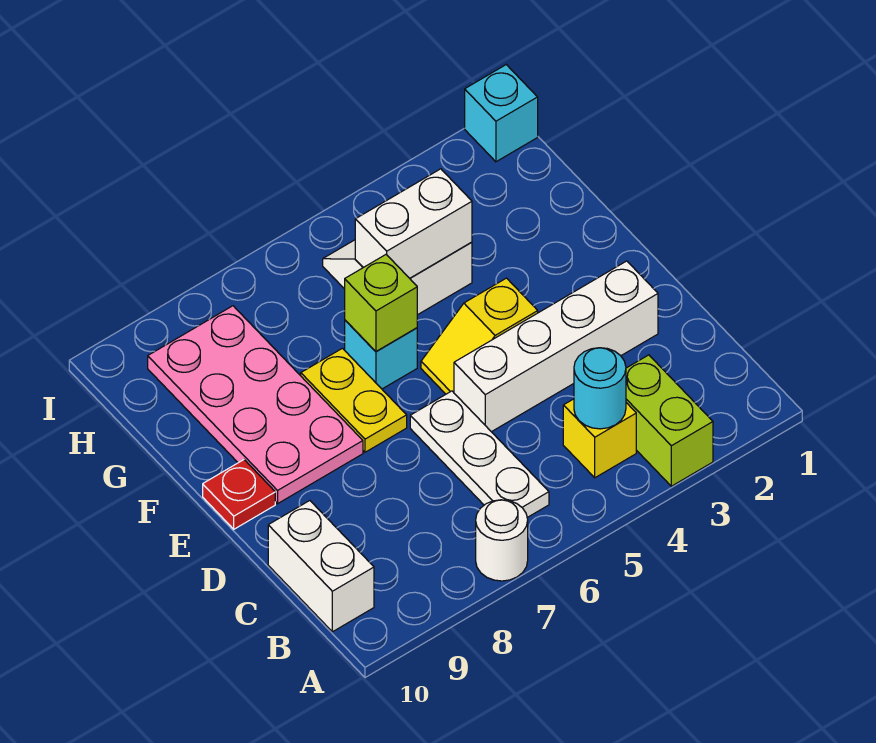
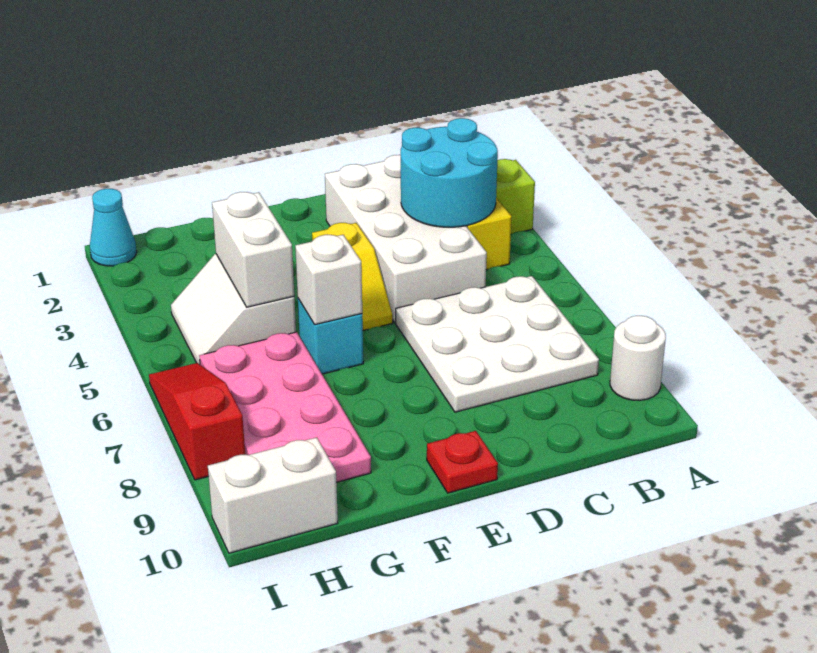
white round brick A7 level 1 -> white round brick A9 level 1
cyan round brick B4 level 2 -> cyan round brick B3:C4 level 2
white plate B6:D6 level 1 -> white plate B6:D8 level 1
white brick B10:C10 level 1 -> white brick H10:I10 level 1
white brick D2:D5 level 1 -> white brick C2:D5 level 1
yellow plate E7:F7 level 1 -> none
pink plate E8:H9 level 1 -> pink plate G6:H9 level 1
lime brick F6 level 2 -> white brick F6 level 2
cyan brick I1 level 1 -> cyan cone I1 level 1
none -> red slope I6:I8 level 1 top 8

